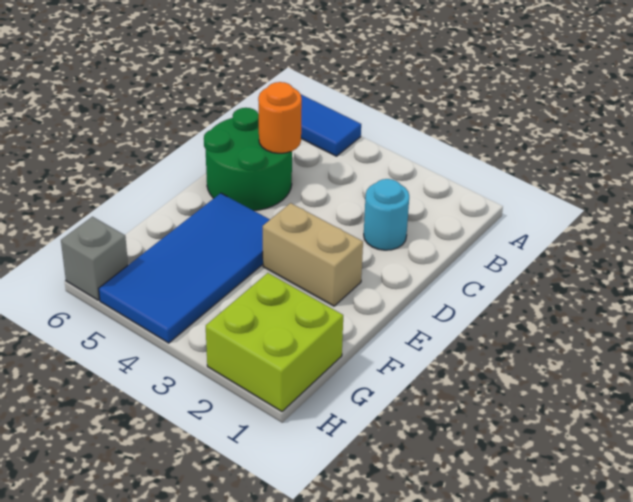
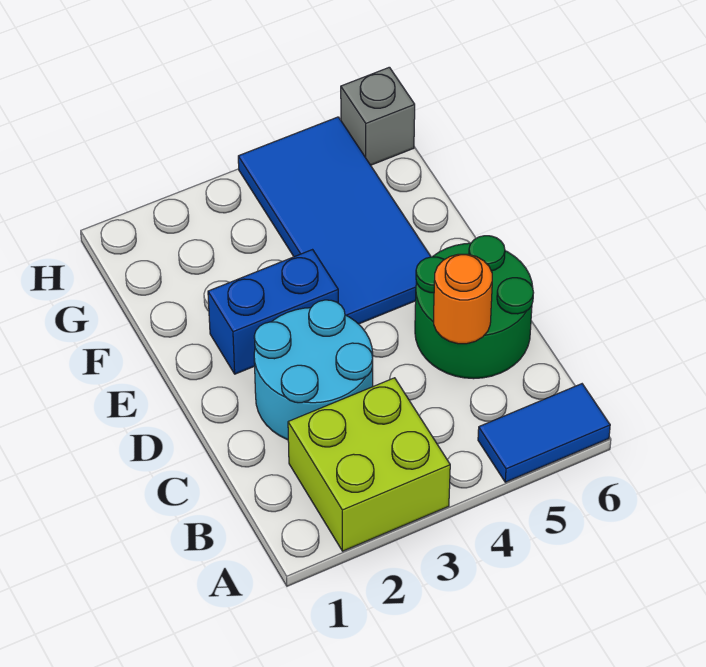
cyan round brick C2 level 1 -> cyan round brick C2:D3 level 1
tan brick E2:E3 level 1 -> blue brick E2:E3 level 1
lime brick G1:H2 level 1 -> lime brick A2:B3 level 1

